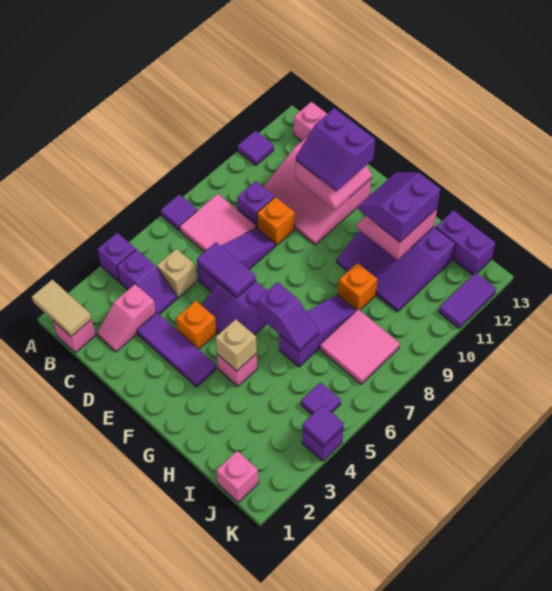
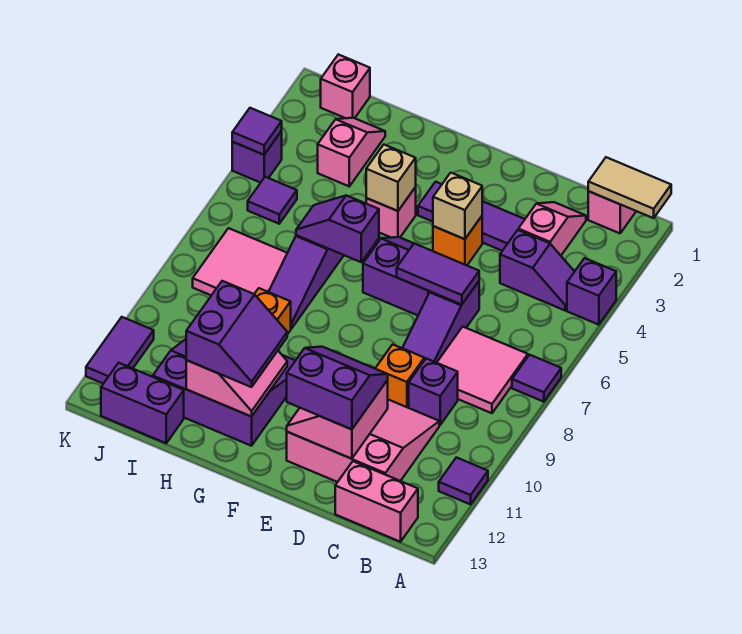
purple slope B4:C4 level 1 top B -> purple slope B4:C4 level 1 top C
tan brick C5 level 1 -> tan brick E4 level 2
none -> pink slope I2:I3 level 1 top 3

